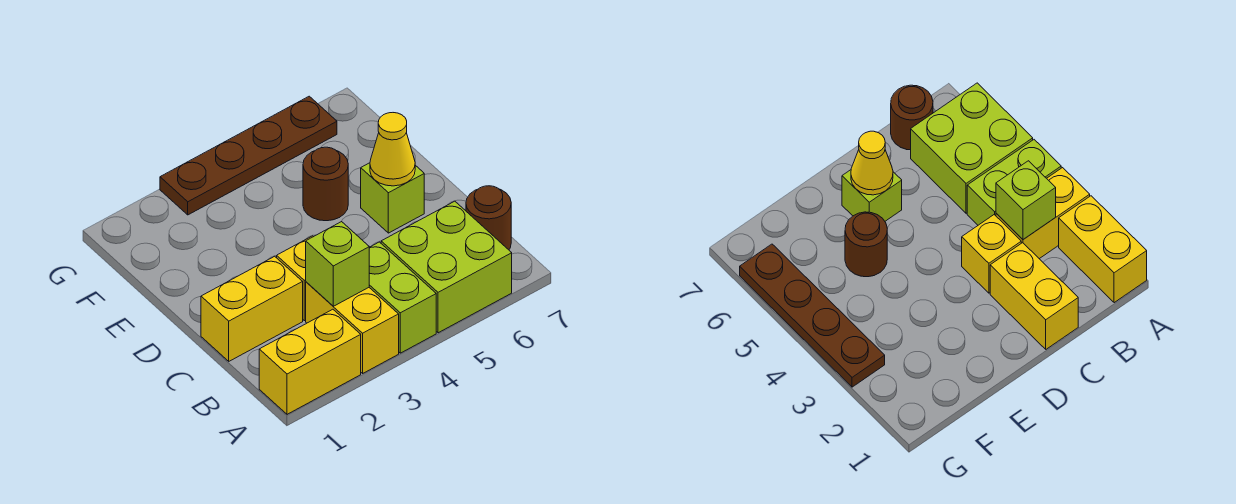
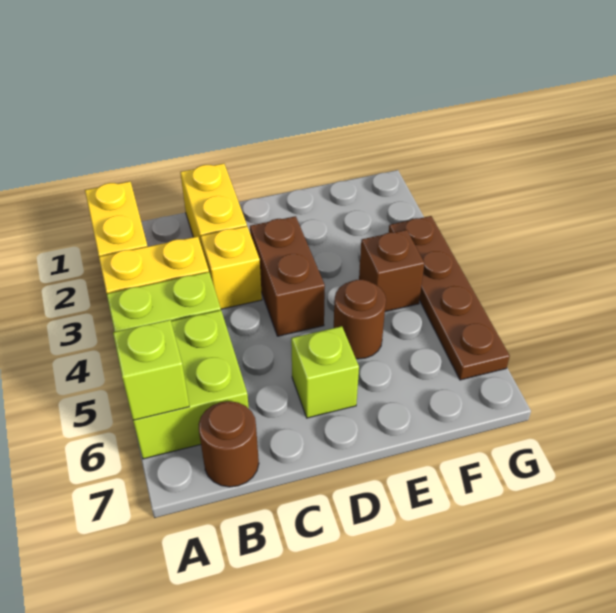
lime brick B3 level 2 -> lime brick A6 level 2
none -> brown brick D3:D4 level 1
yellow cone D6 level 2 -> none
none -> brown brick F4 level 1

